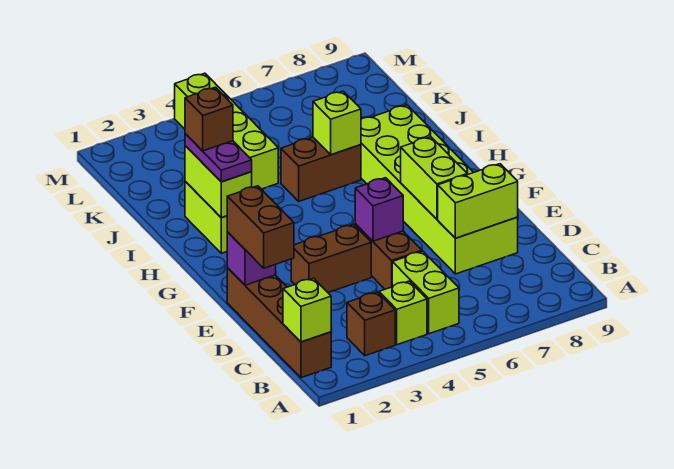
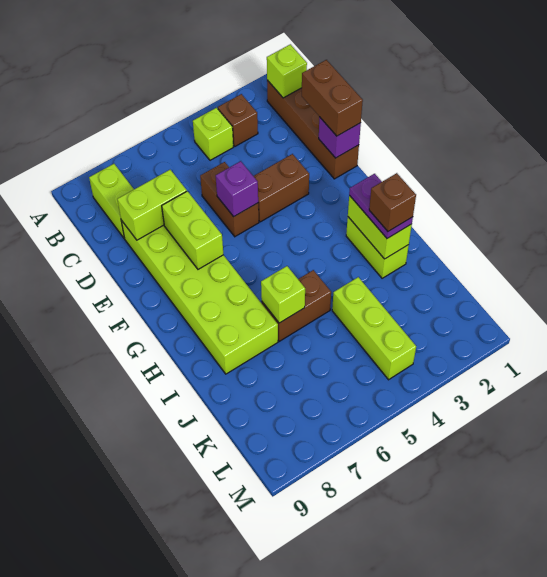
lime brick B5:C5 level 1 -> lime brick B8:C8 level 1
lime brick J4:M4 level 1 -> lime brick J4:L4 level 1

